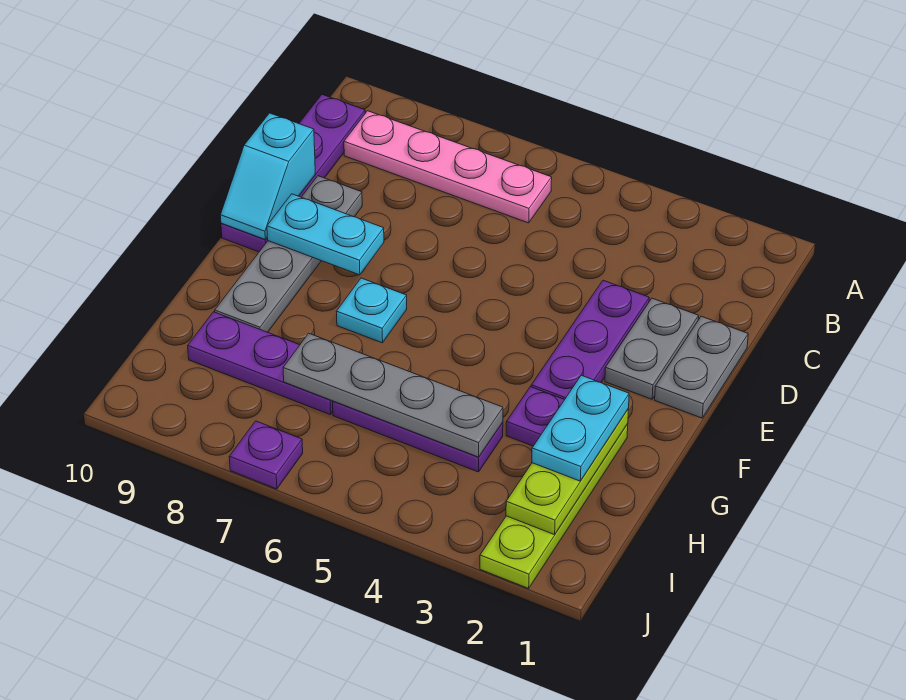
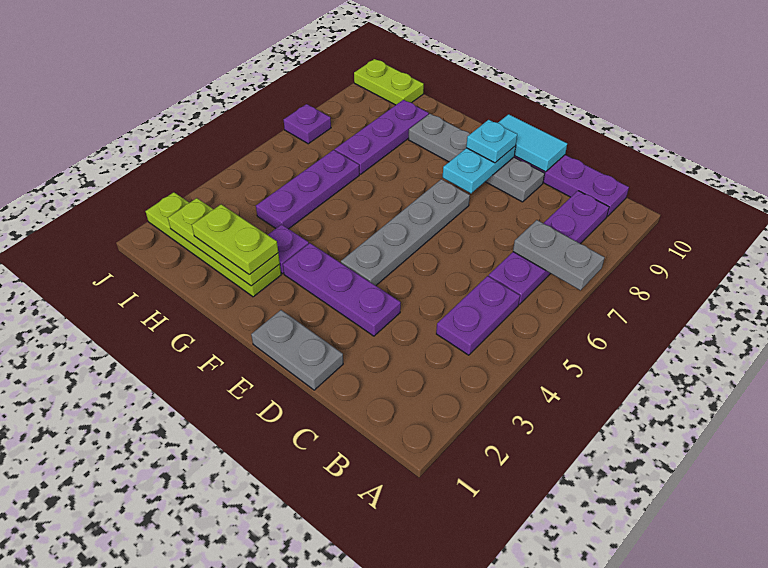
none -> purple plate B4:B5 level 1
pink plate B6:B9 level 1 -> purple plate B6:B9 level 1
grey plate D2:E2 level 1 -> grey plate A7:B7 level 2
cyan slope D10:E10 level 2 top D -> cyan tile D10:E10 level 2
cyan plate F7 level 1 -> cyan plate E9 level 3
cyan plate G2:H2 level 3 -> lime plate G2:H2 level 3
grey plate H4:H7 level 2 -> grey plate E4:E7 level 1
none -> lime plate I10:J10 level 1

